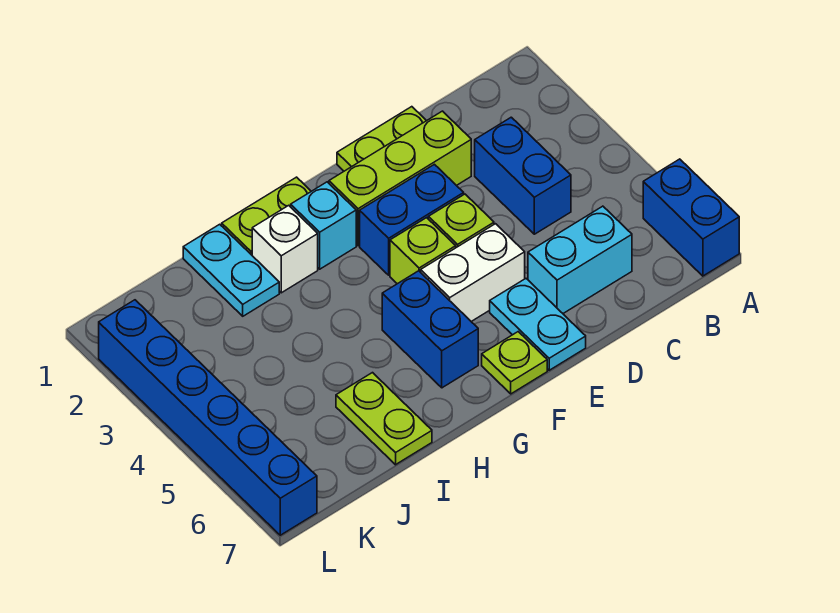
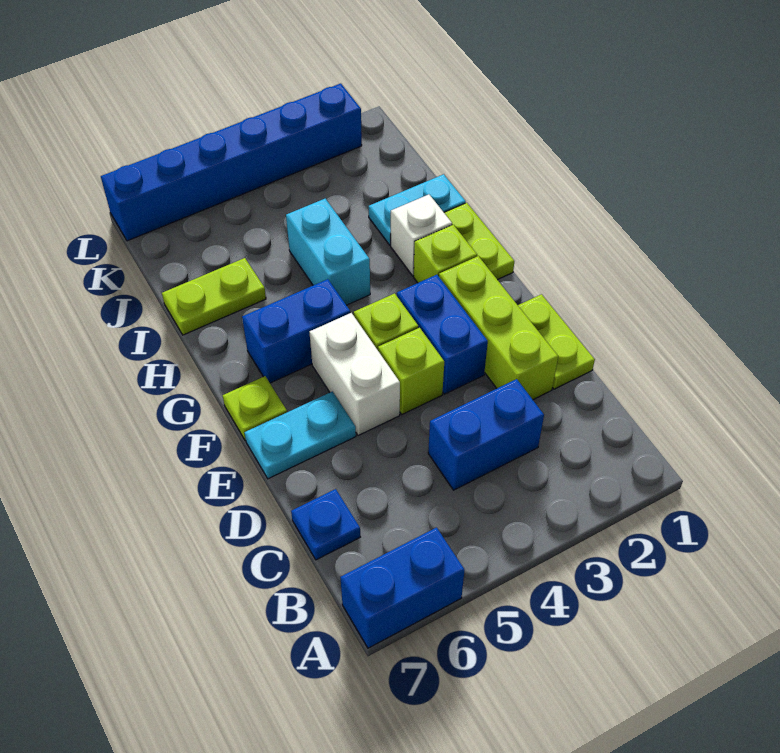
cyan brick C6:D6 level 1 -> cyan brick H4:I4 level 1
none -> blue plate C7 level 1
cyan brick G2 level 1 -> lime brick G2 level 1

